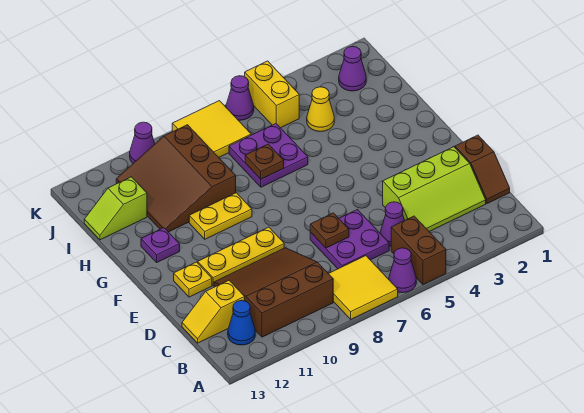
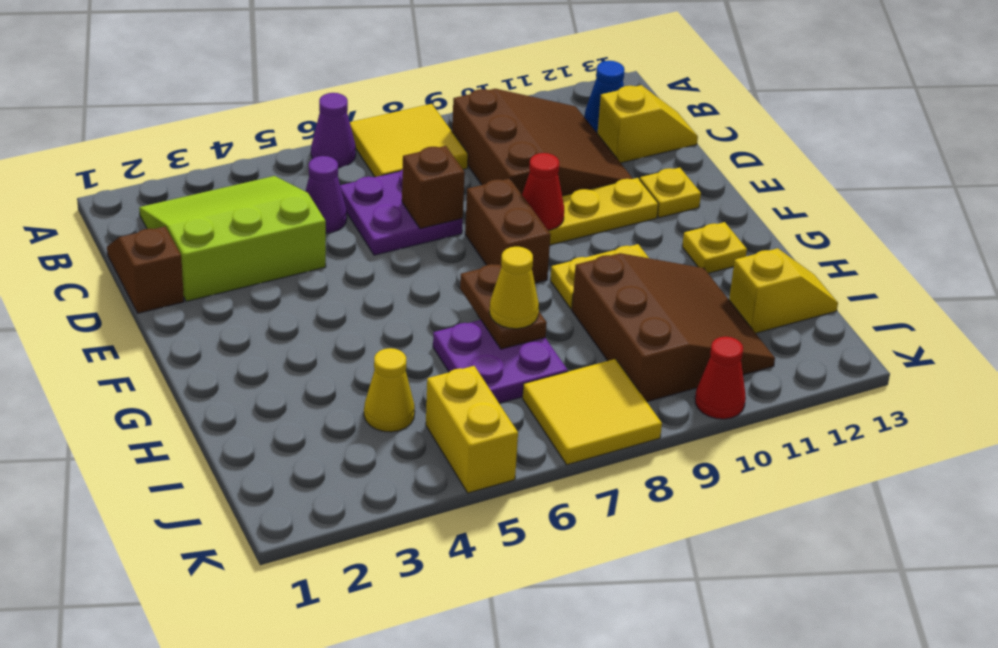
brown brick A5:B5 level 1 -> brown brick E8:F8 level 1
brown slope B9:D11 level 1 top B -> brown slope B9:D11 level 1 top 9
lime slope C2:D4 level 1 top D -> lime slope B2:D4 level 1 top D
brown plate D7 level 2 -> brown brick D7 level 2
none -> red cone E9 level 2
purple plate G12 level 1 -> yellow plate G12 level 1
brown plate H7 level 2 -> brown plate G7:H7 level 2
none -> yellow cone H7 level 3
lime slope I12:I13 level 1 top 12 -> yellow slope I12:I13 level 1 top 12
purple cone J2 level 1 -> none
purple cone K6 level 1 -> none
purple cone K10 level 1 -> red cone K10 level 1

